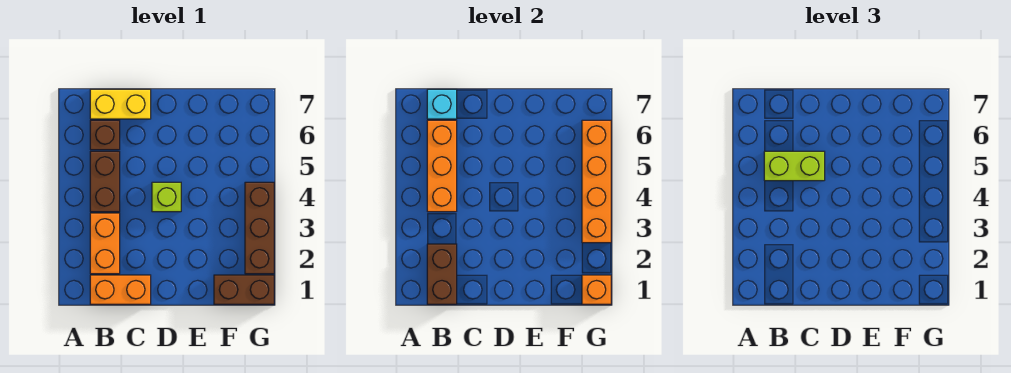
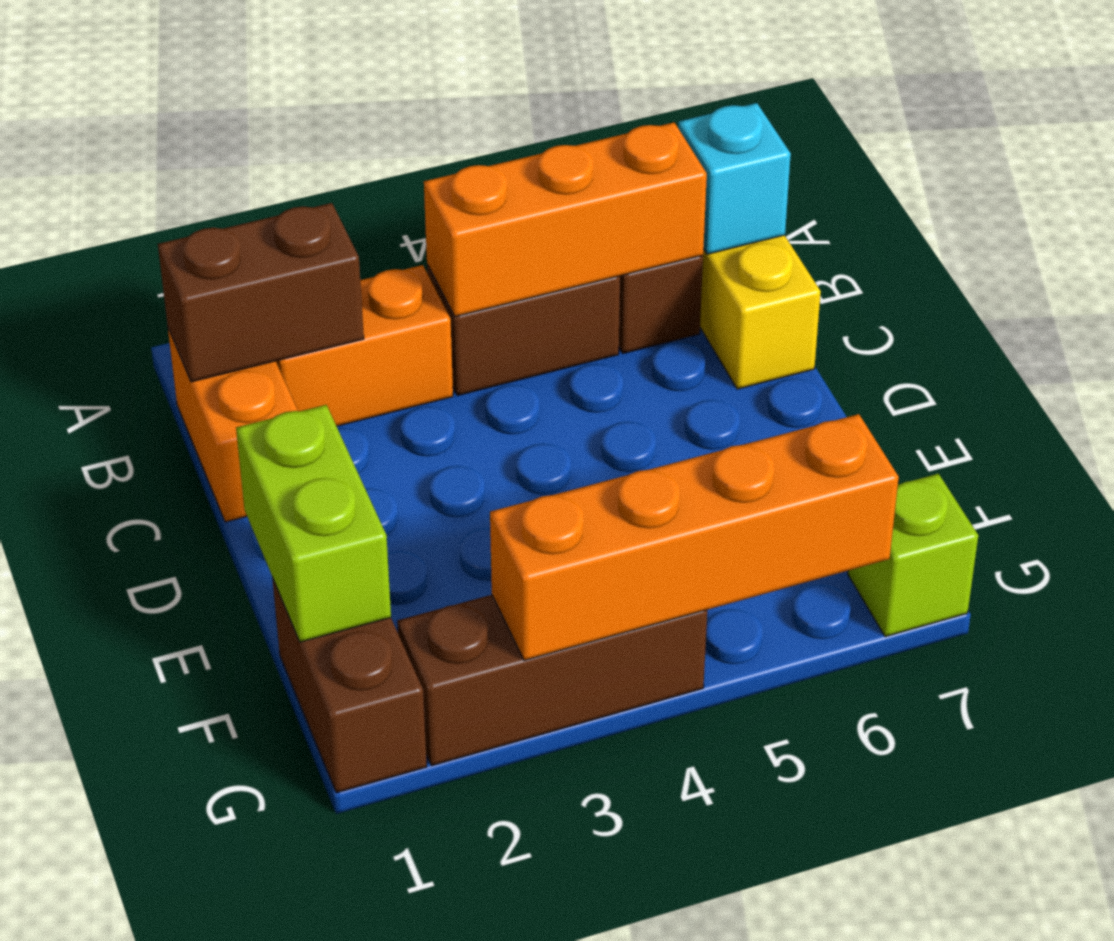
lime brick B5:C5 level 3 -> lime brick E1:F1 level 2
lime brick D4 level 1 -> lime brick G7 level 1
orange brick G1 level 2 -> none

